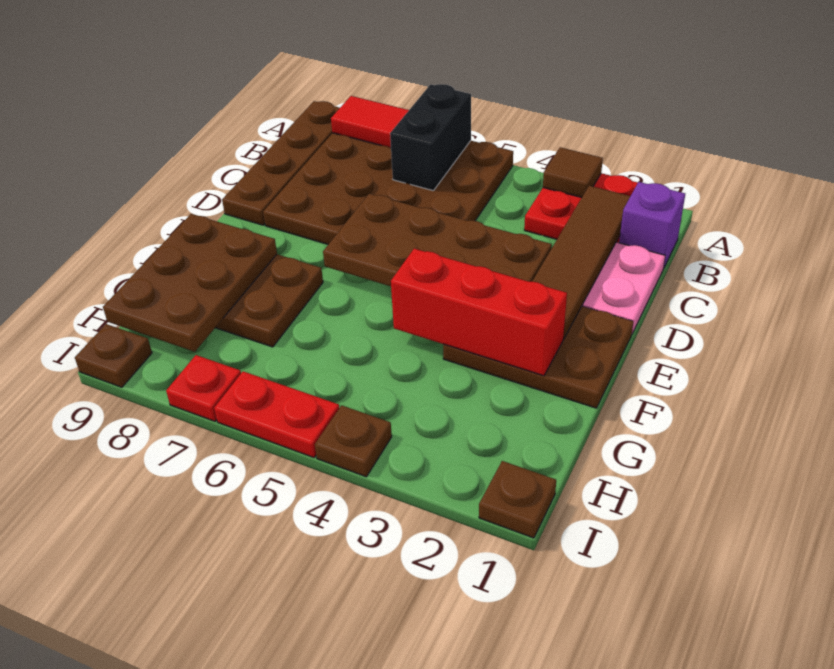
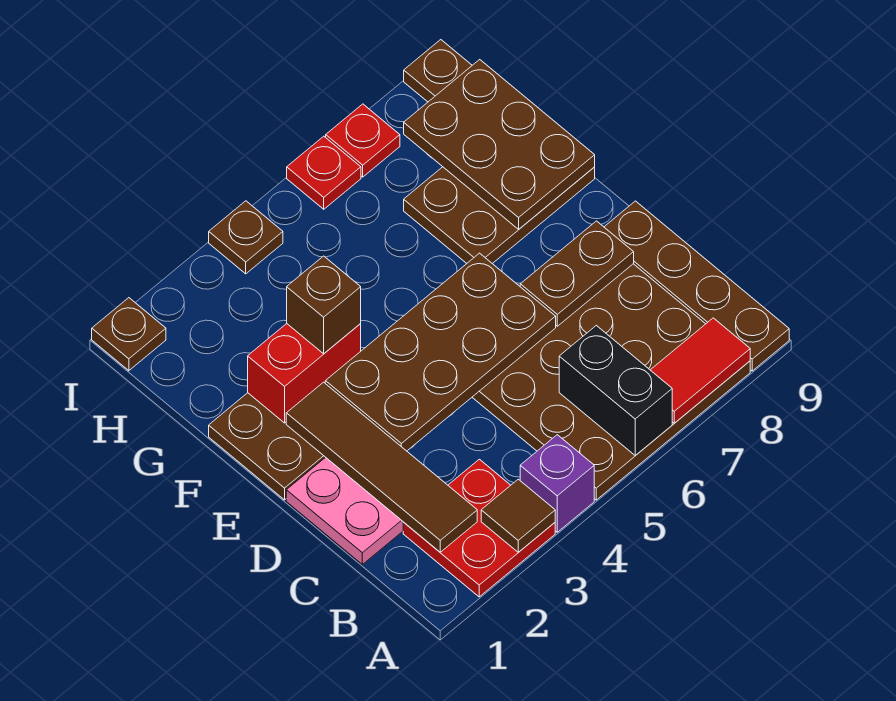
purple brick B1 level 1 -> purple brick A4 level 1
none -> brown plate D7:D8 level 2
red brick F2:F4 level 2 -> red brick F2:F3 level 2
none -> brown brick F3 level 3
red plate I5:I6 level 1 -> red plate I6 level 1

